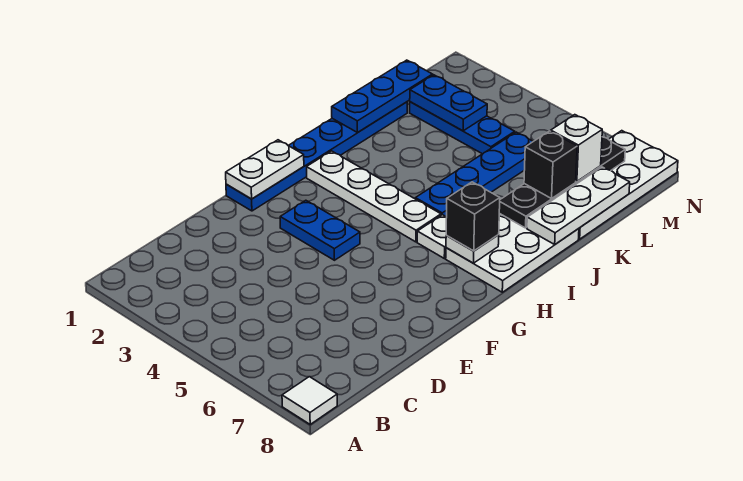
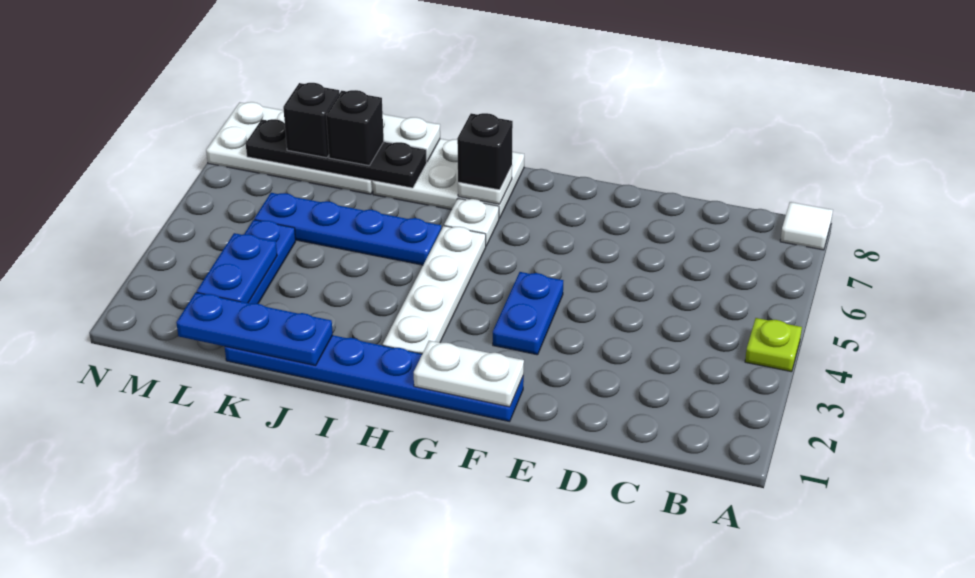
none -> lime plate A4 level 1
white brick L7 level 3 -> black brick L7 level 3

